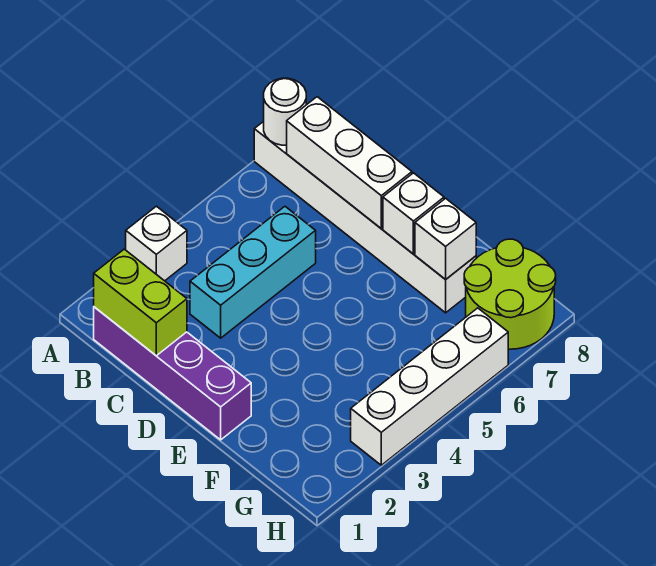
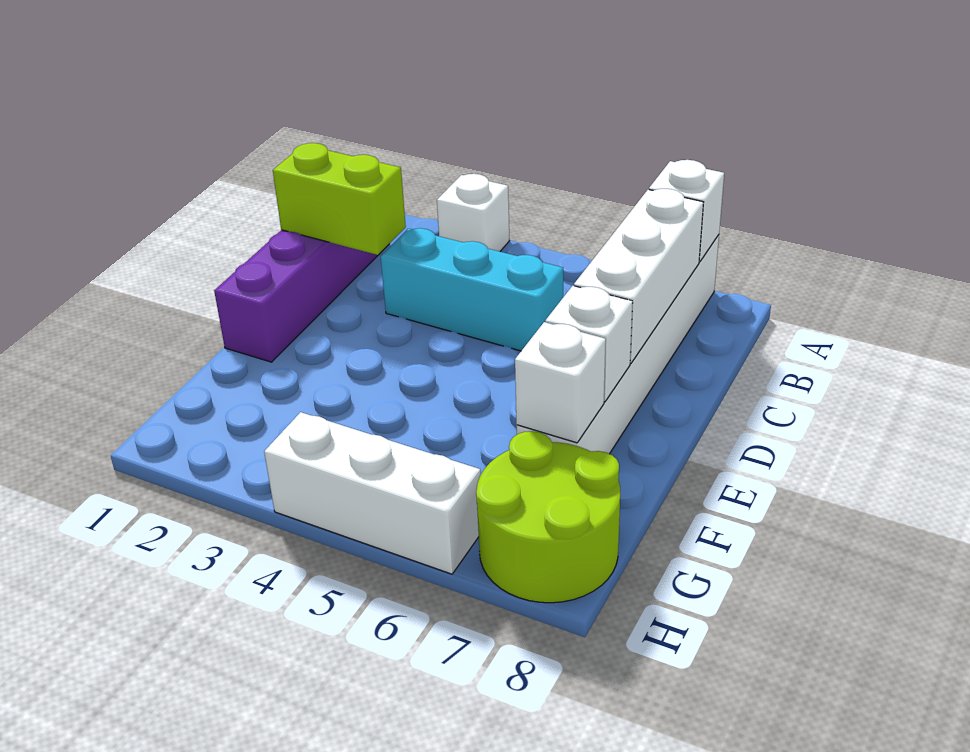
white round brick A7 level 2 -> white brick A7 level 2
lime brick B1:C1 level 2 -> lime brick C1:C2 level 2
white brick H3:H6 level 1 -> white brick H4:H6 level 1

